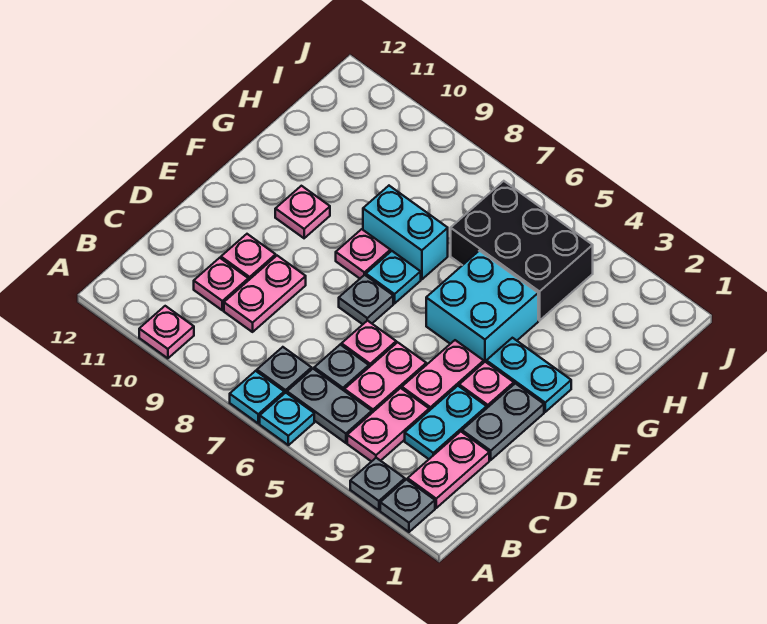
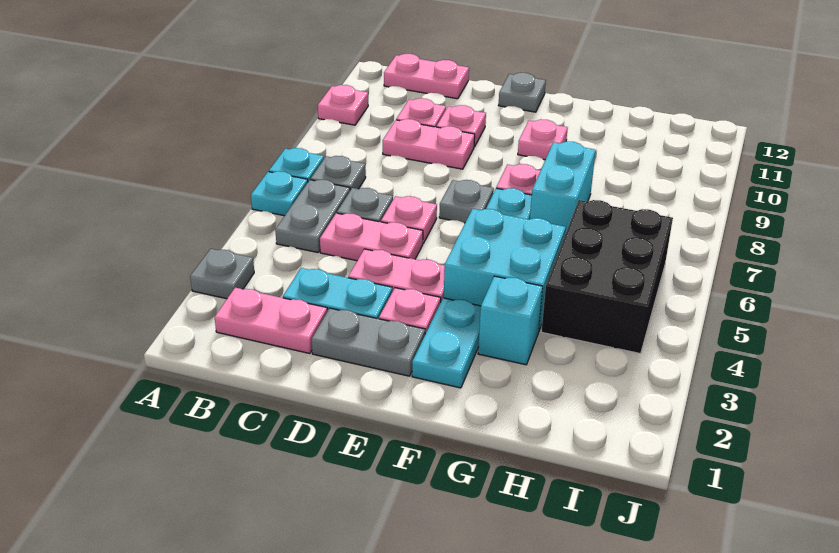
grey plate A2 level 1 -> grey plate E12 level 1
pink plate B4:C4 level 1 -> pink plate B12:C12 level 1
none -> cyan brick G3 level 1

